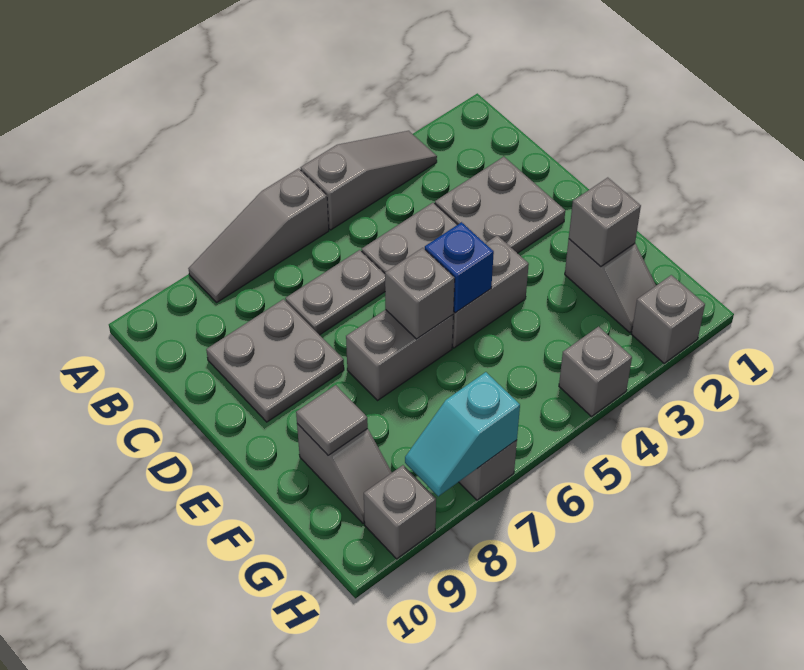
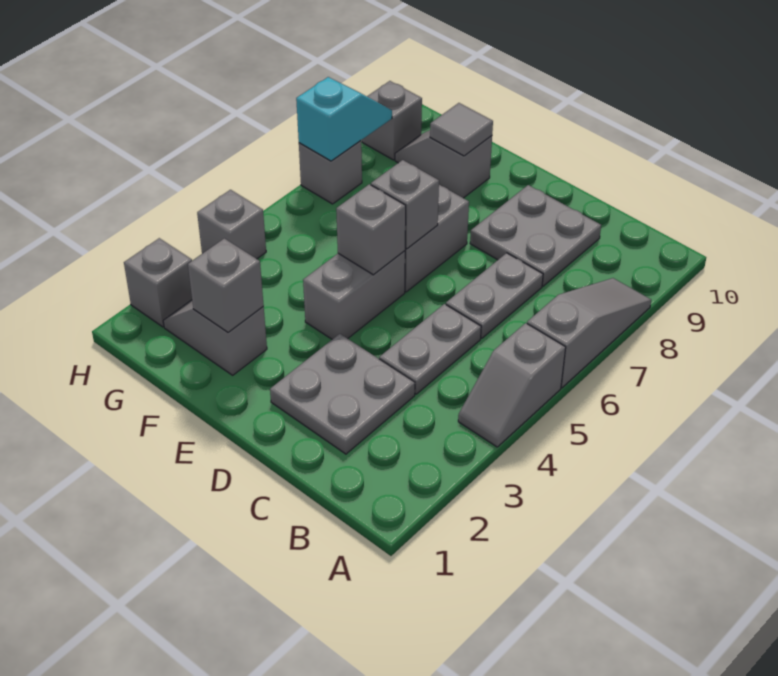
grey slope A3:A5 level 1 top 5 -> grey slope A4:A5 level 1 top 5
blue brick E5 level 2 -> grey brick E5 level 2

